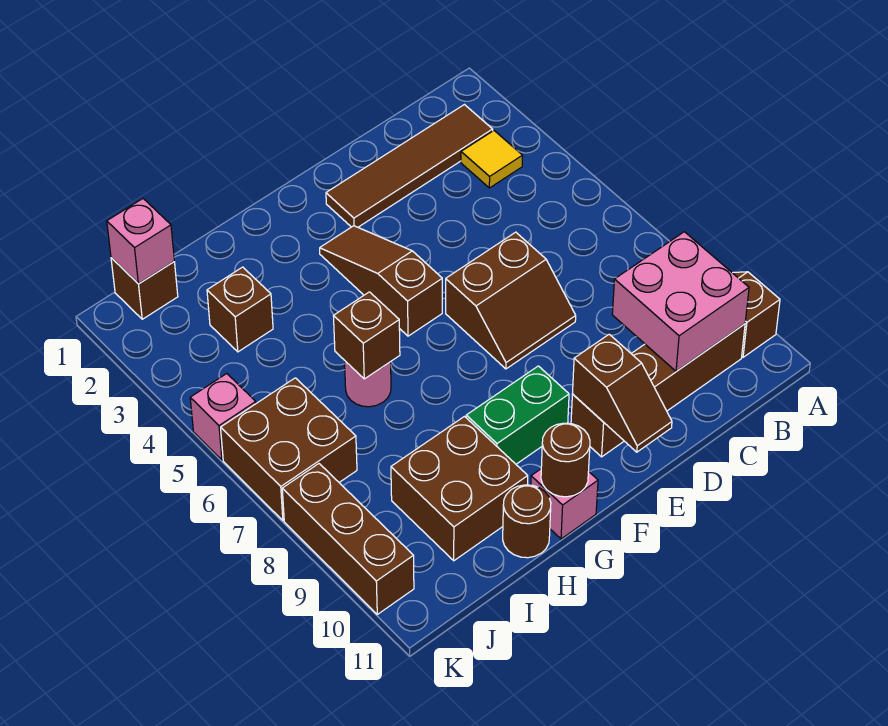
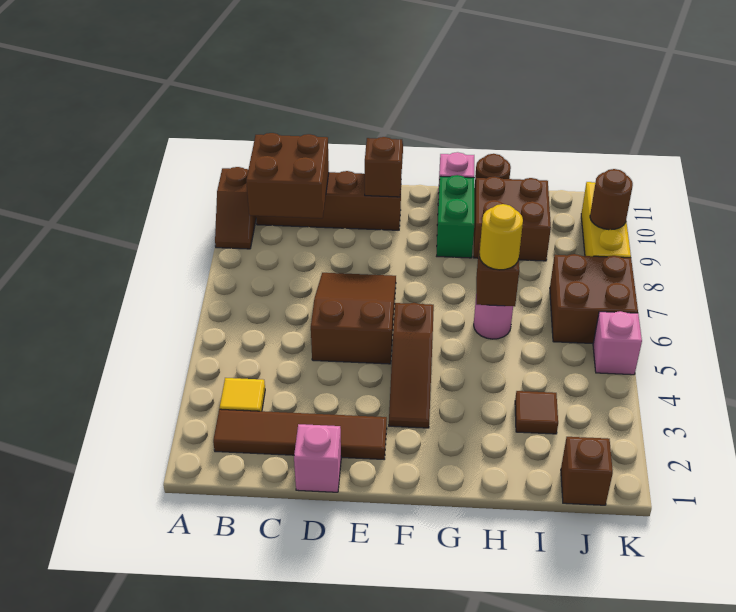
pink brick B9:C10 level 2 -> brown brick B9:C10 level 2
brown slope D6:E7 level 1 top 6 -> brown slope D5:E7 level 1 top 5
green brick F9:G9 level 1 -> green brick G9:G10 level 1
brown round brick G11 level 2 -> brown round brick K9 level 2
none -> yellow round brick H6 level 3
brown brick I3 level 1 -> brown tile I3 level 1
pink brick J1 level 2 -> pink brick D1 level 1
brown brick K8:K10 level 1 -> yellow brick K8:K10 level 1

